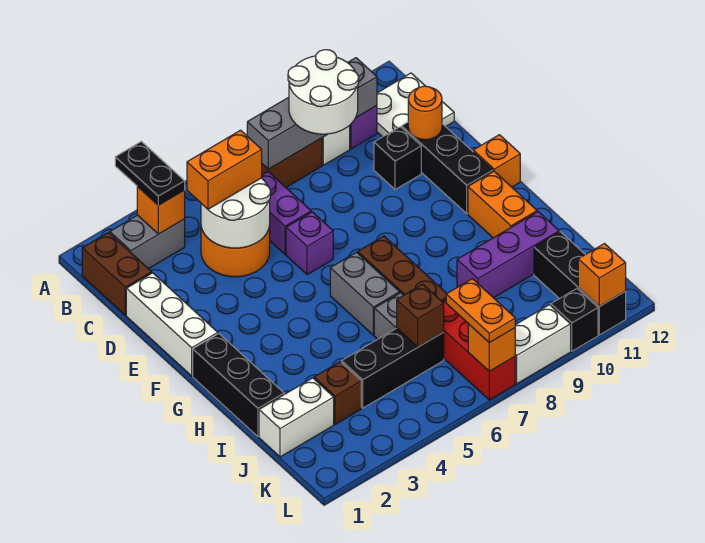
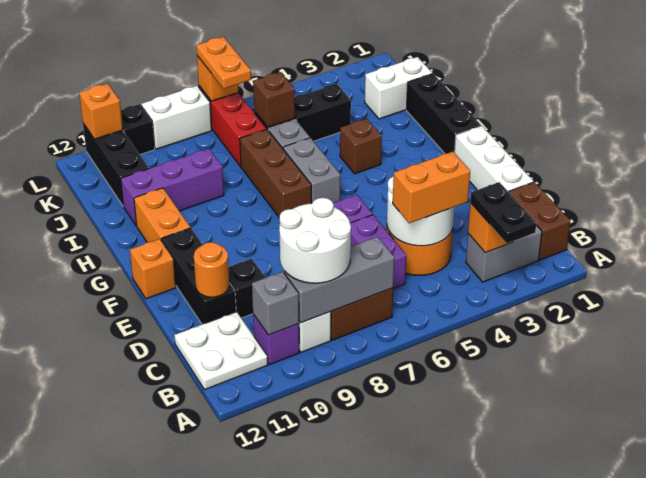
brown brick J3 level 1 -> brown brick H4 level 1

